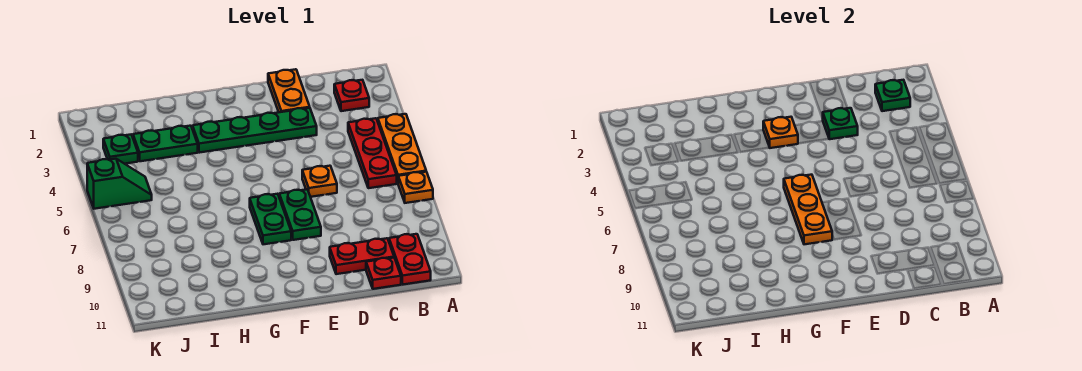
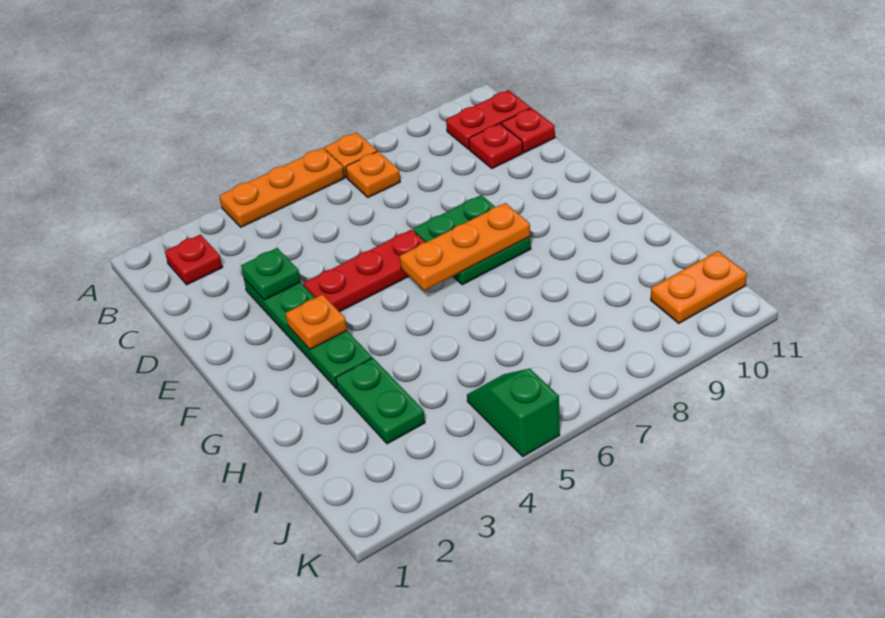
green plate B2 level 2 -> none
red plate B4:B6 level 1 -> red plate E4:E6 level 1
red plate C10:D10 level 1 -> red plate C10 level 1
orange plate D1:D2 level 1 -> orange plate J10:J11 level 1
orange plate D6 level 1 -> orange plate B7 level 1
green plate J3 level 1 -> none

